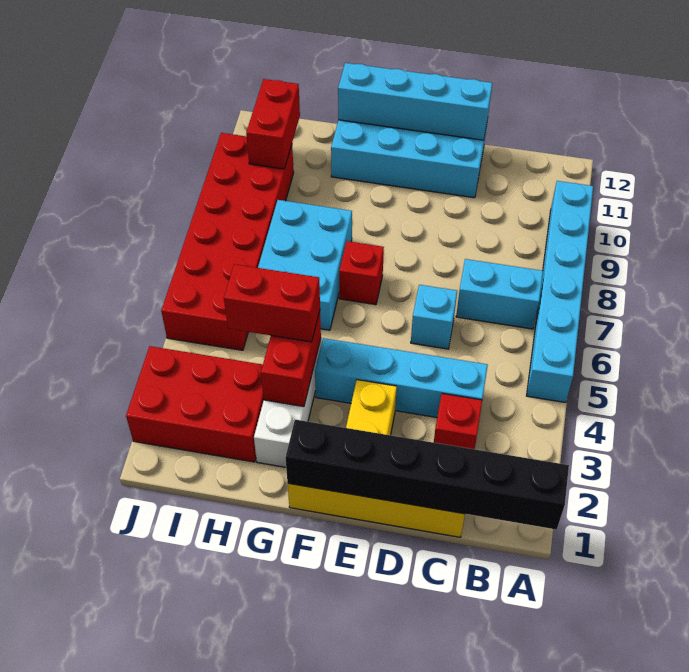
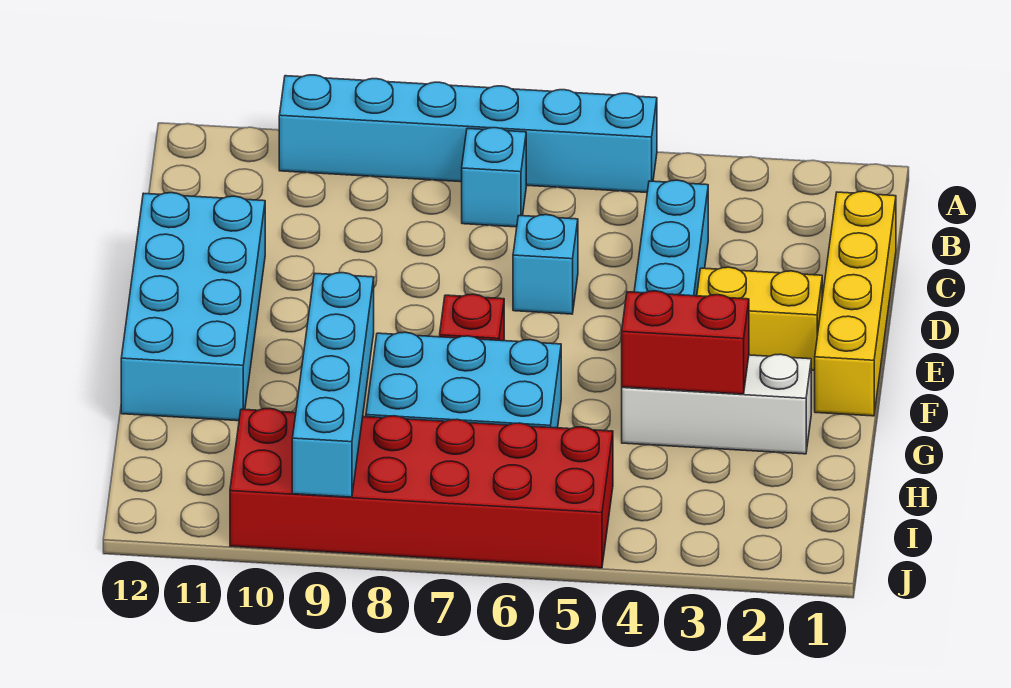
black brick A1:F1 level 2 -> none
cyan brick B7:C7 level 1 -> cyan brick B7 level 1
red brick C3 level 1 -> none
cyan brick D12:G12 level 2 -> cyan brick G9:J9 level 2
red brick G4:H4 level 3 -> none
red brick H2:J3 level 1 -> none
red brick I10:I11 level 2 -> none

